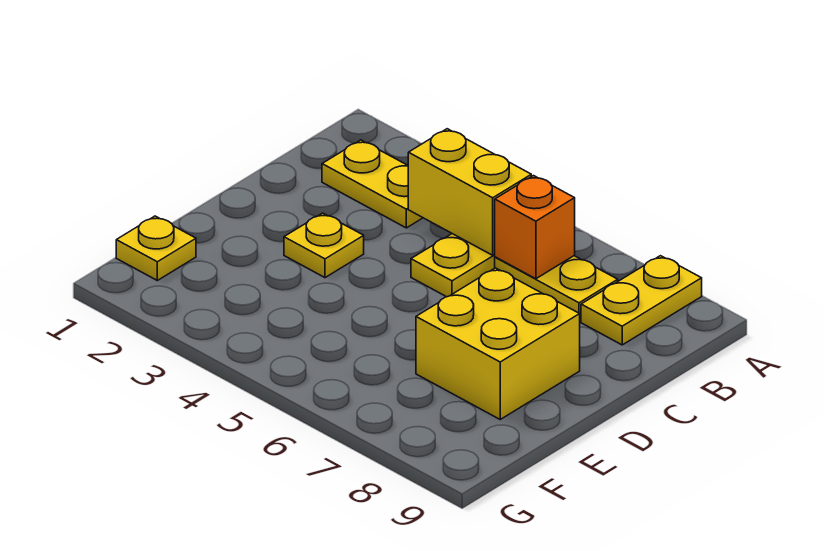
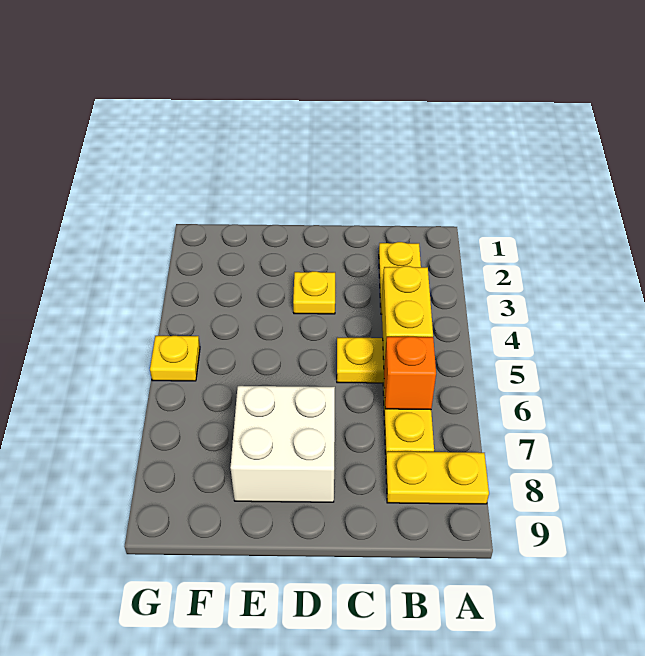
yellow brick D7:E8 level 1 -> white brick D7:E8 level 1
yellow plate F1 level 1 -> yellow plate G5 level 1

